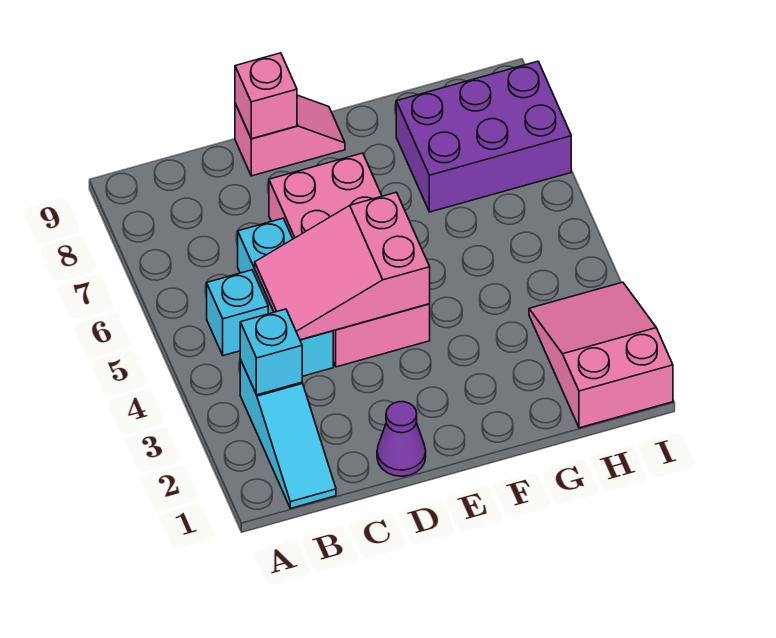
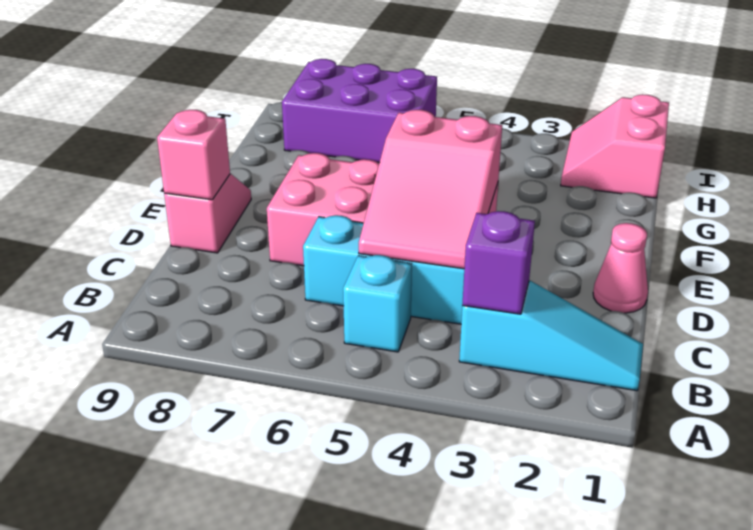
cyan brick B3 level 2 -> purple brick B3 level 2
purple cone D1 level 1 -> pink cone D1 level 1
purple brick G7:I8 level 1 -> purple brick H6:I8 level 1
pink slope H1:I3 level 1 top 1 -> pink slope H1:I2 level 1 top 1

